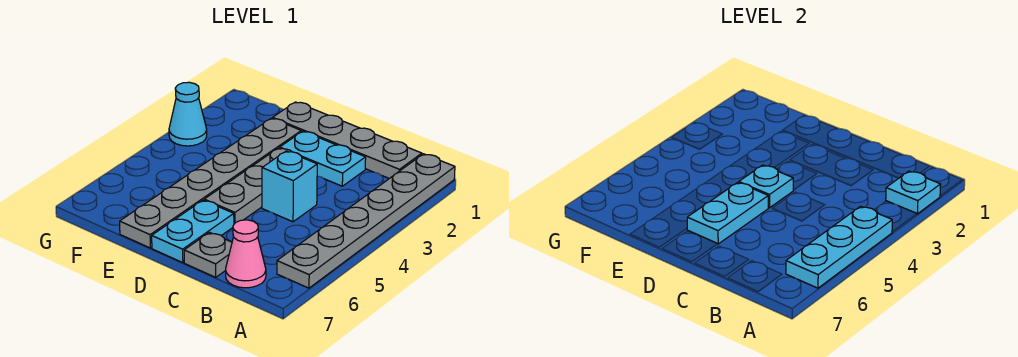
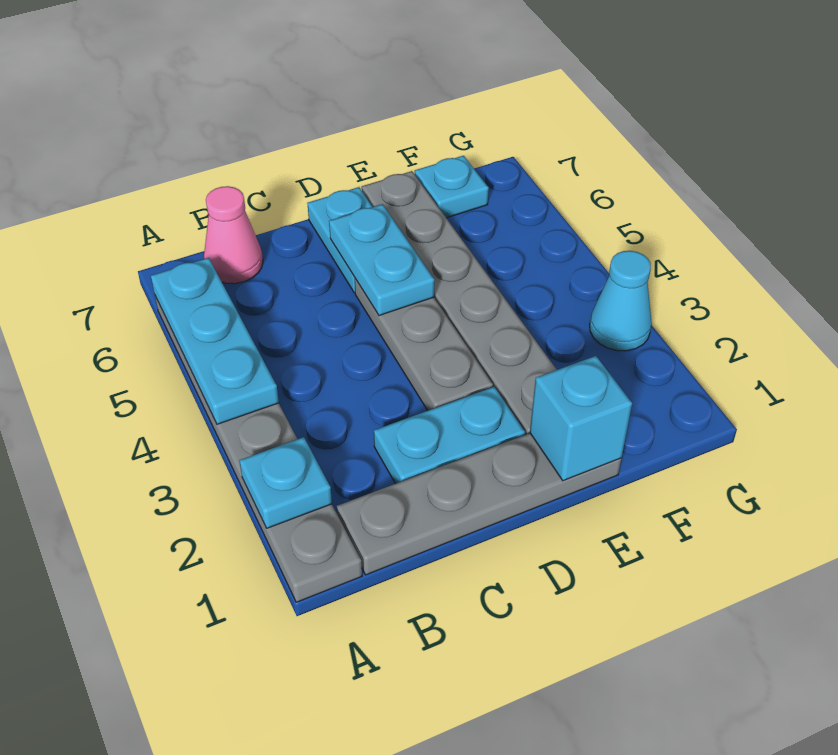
cyan brick C4 level 1 -> cyan brick E1 level 2
grey plate C7 level 1 -> none
cyan plate D4 level 2 -> cyan plate F7 level 1

